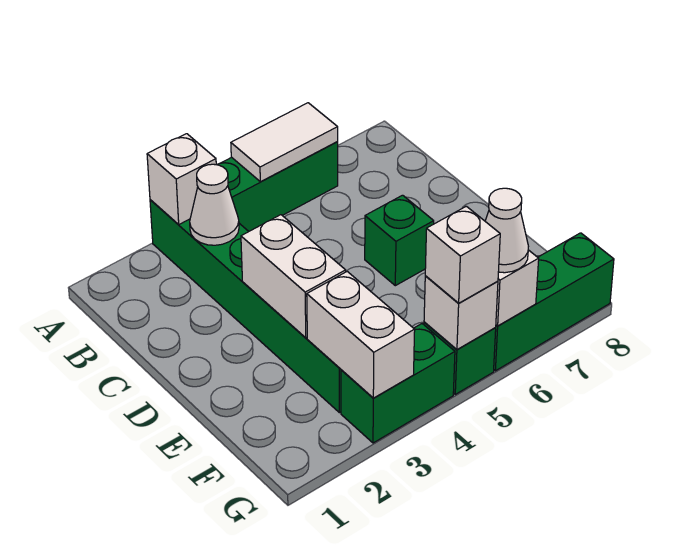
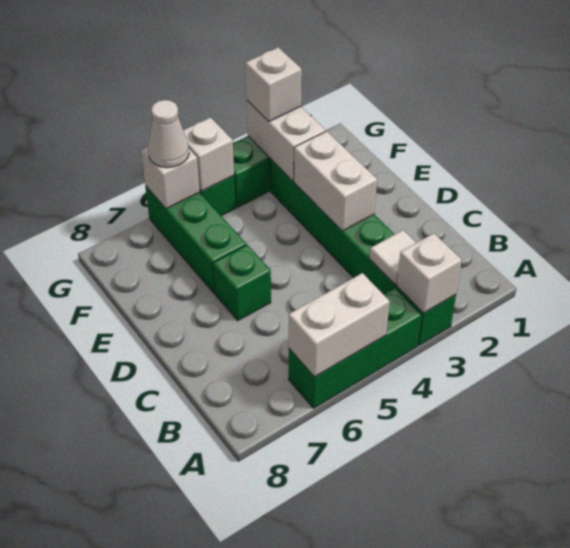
white tile A5:A6 level 2 -> white brick A5:A6 level 2
white cone B3 level 2 -> white tile B3 level 2
white brick G5 level 3 -> white brick G3 level 3
green brick G6:G8 level 1 -> green brick E6:G6 level 1

